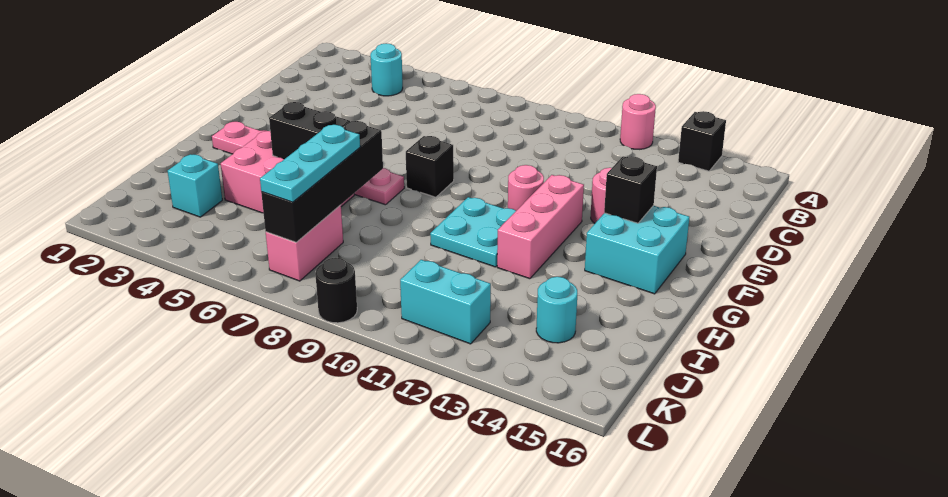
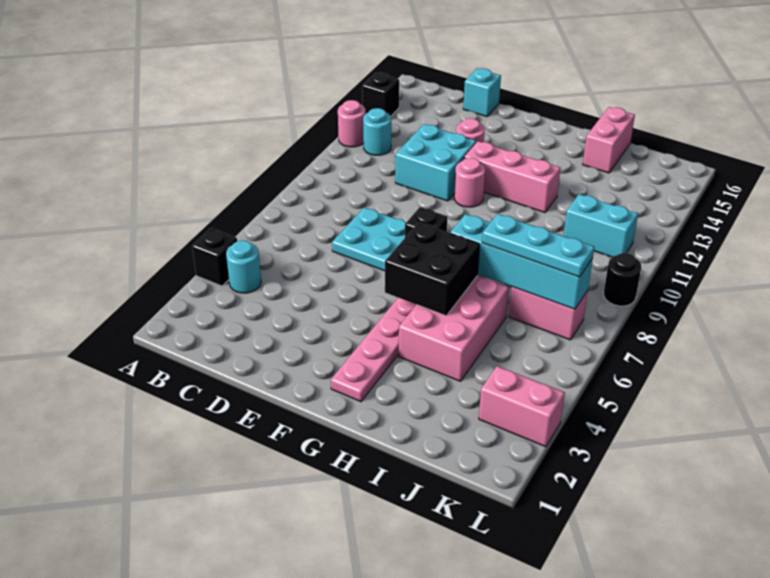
cyan brick F14:G15 level 1 -> cyan brick D11:E12 level 1
black brick F14 level 2 -> black brick A4 level 1
cyan plate G10:H11 level 1 -> cyan plate D7:E8 level 1
black brick H5:H6 level 2 -> black brick G5:H6 level 2
black brick H7:K7 level 2 -> cyan brick H7:K7 level 2
none -> pink brick I15:I16 level 1
cyan brick J3 level 1 -> cyan brick D16 level 1
cyan round brick J14 level 1 -> cyan round brick B12 level 1
none -> pink brick K3:L3 level 1
cyan brick K11:K12 level 1 -> cyan brick J11:K11 level 1

